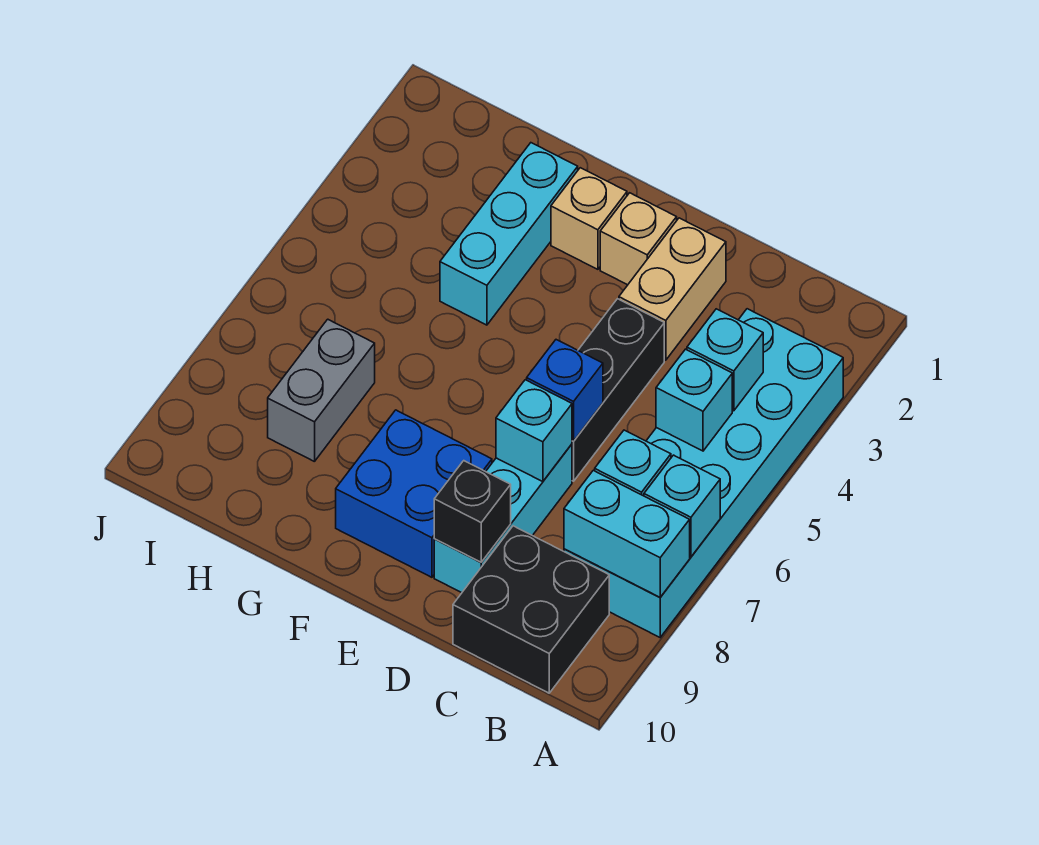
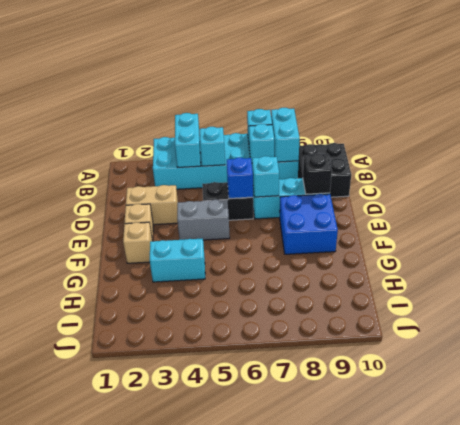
cyan brick B4 level 2 -> cyan brick A4:B4 level 2
black brick D4:D6 level 1 -> black brick D5:D6 level 1
cyan brick G2:G4 level 1 -> cyan brick G3:G4 level 1
grey brick H7:H8 level 1 -> grey brick E4:E5 level 1

